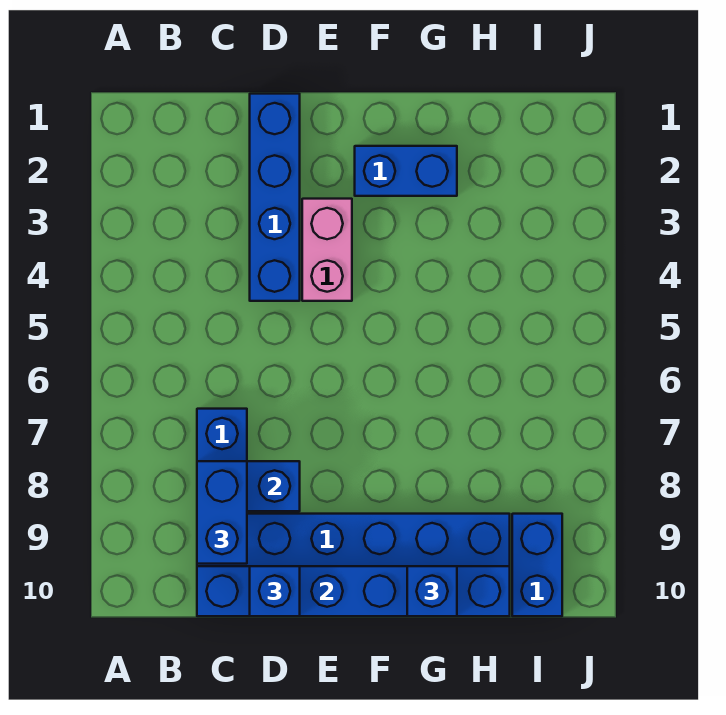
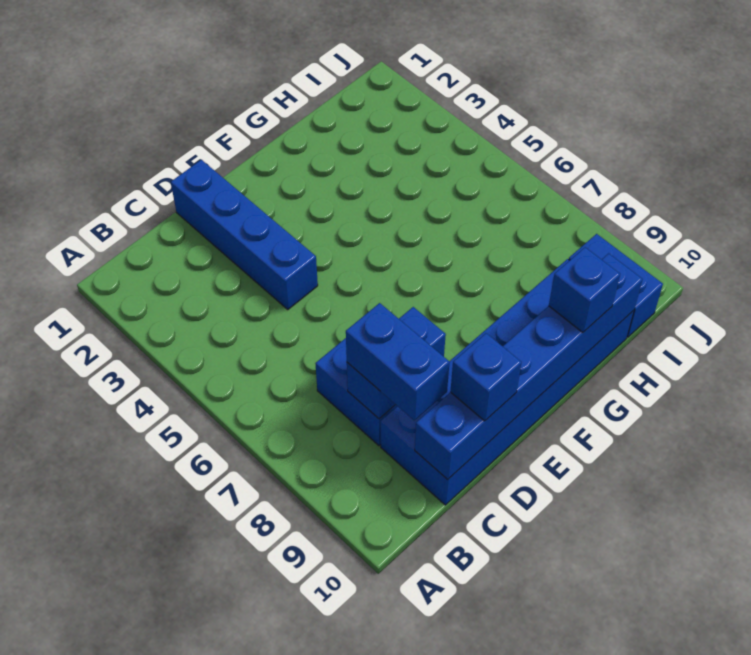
pink brick E3:E4 level 1 -> none
blue brick F2:G2 level 1 -> none

